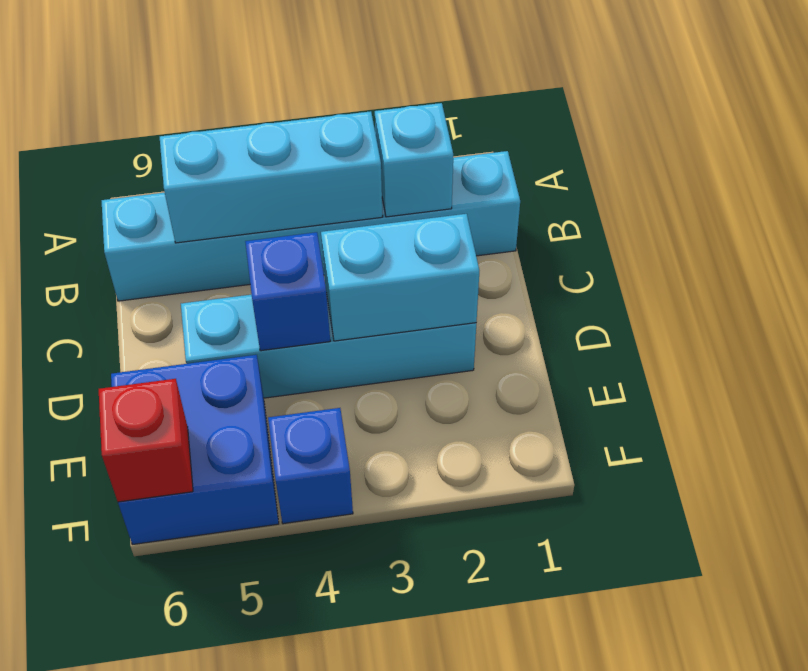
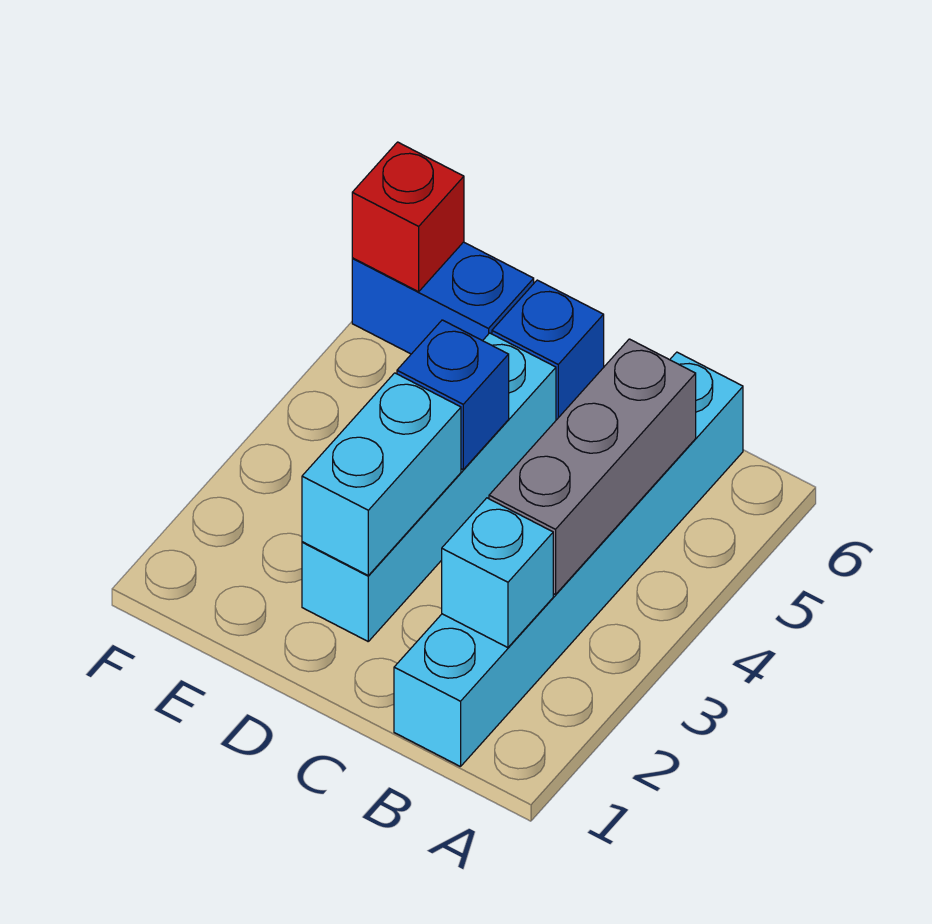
cyan brick B3:B5 level 2 -> grey brick B3:B5 level 2
blue brick E5:F6 level 1 -> blue brick E6:F6 level 1
blue brick F4 level 1 -> blue brick D6 level 1

